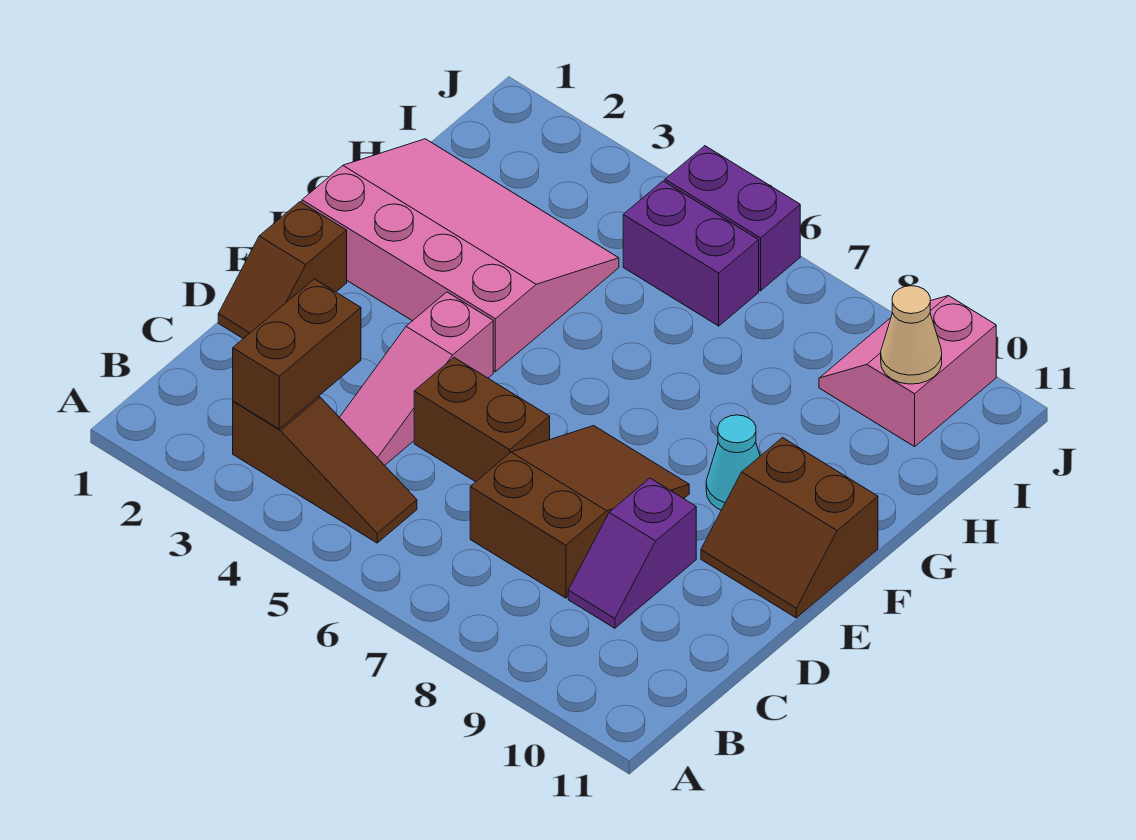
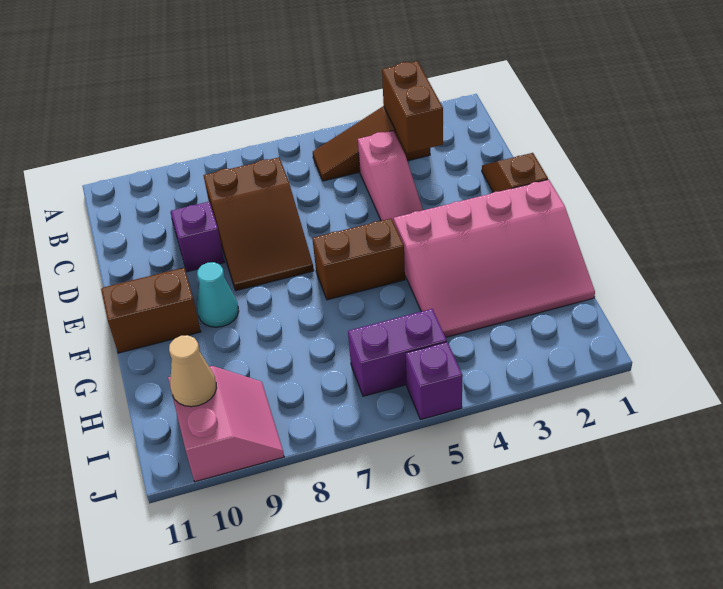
pink slope C4:E4 level 1 top E -> pink slope C4:E4 level 1 top C
brown brick D5:D6 level 1 -> brown brick F5:F6 level 1
purple brick J5:J6 level 1 -> purple brick J5 level 1

